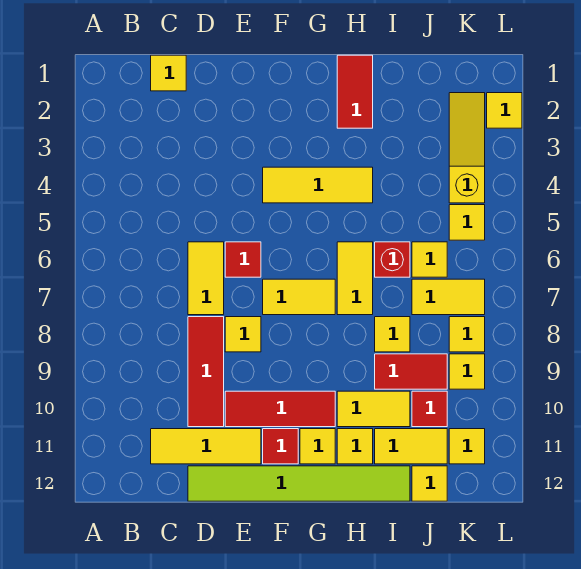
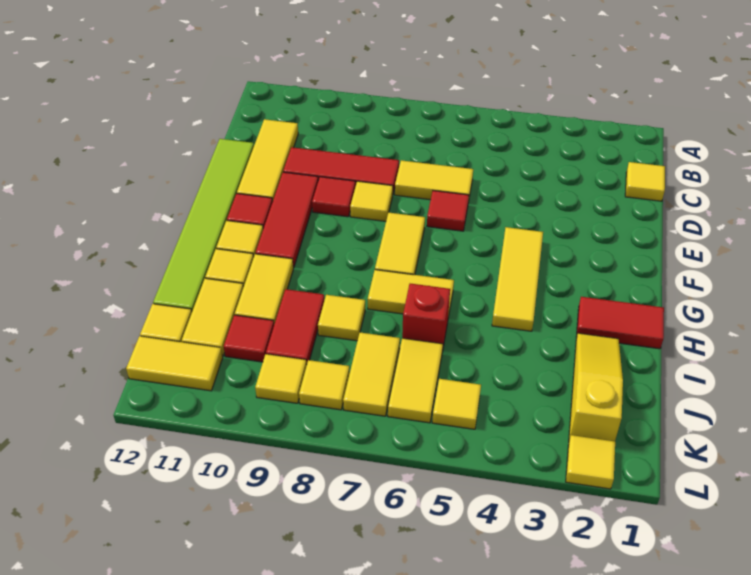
none -> red tile E9 level 1
yellow tile J6 level 1 -> yellow tile J6:K6 level 1
yellow slope K2:K4 level 1 top 4 -> yellow slope I2:K2 level 1 top K
yellow tile K11 level 1 -> yellow tile K11:K12 level 1

